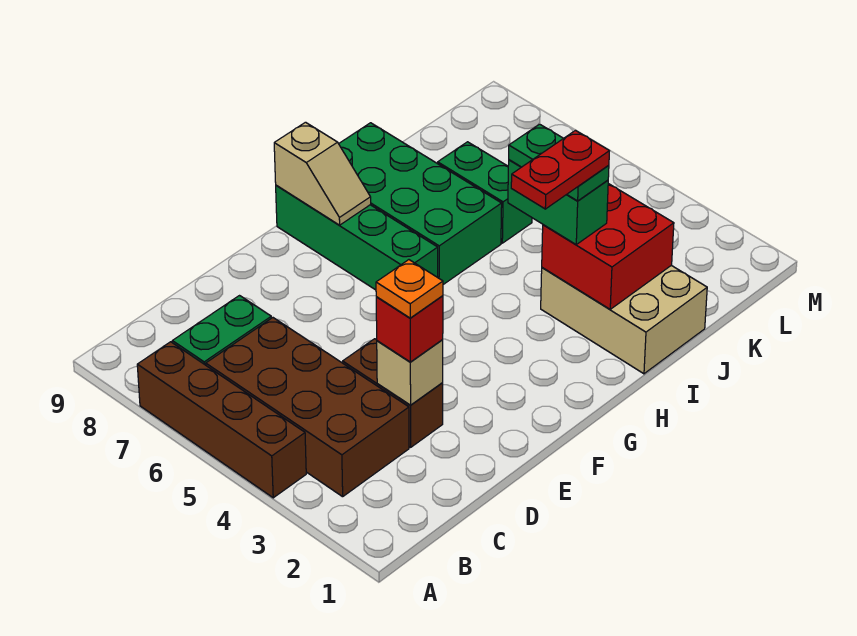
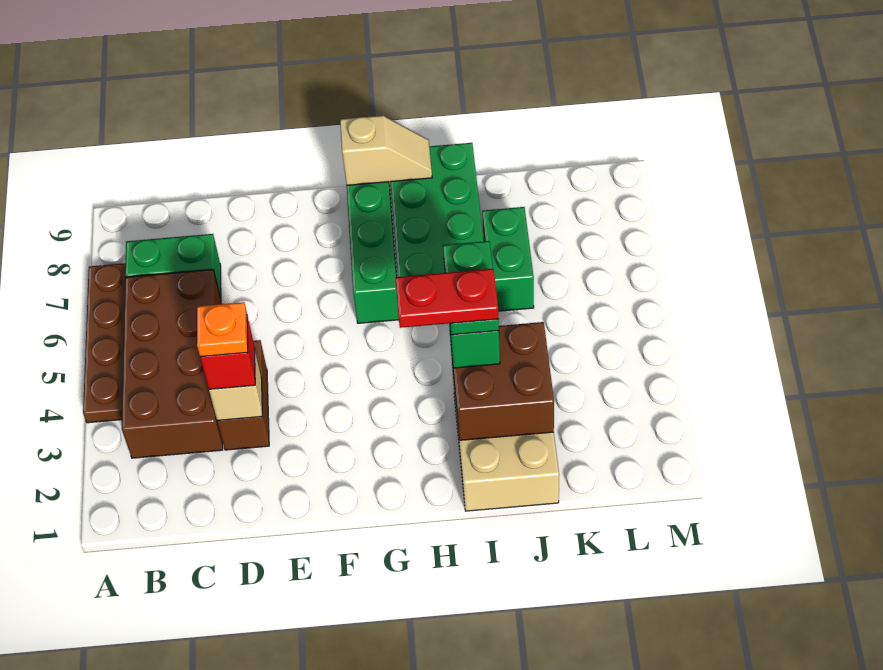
brown brick A4:A7 level 1 -> brown plate A4:A7 level 1
tan slope G8:G9 level 2 top 9 -> tan slope G9:H9 level 2 top G
red brick I2:J3 level 2 -> brown brick I2:J3 level 2

